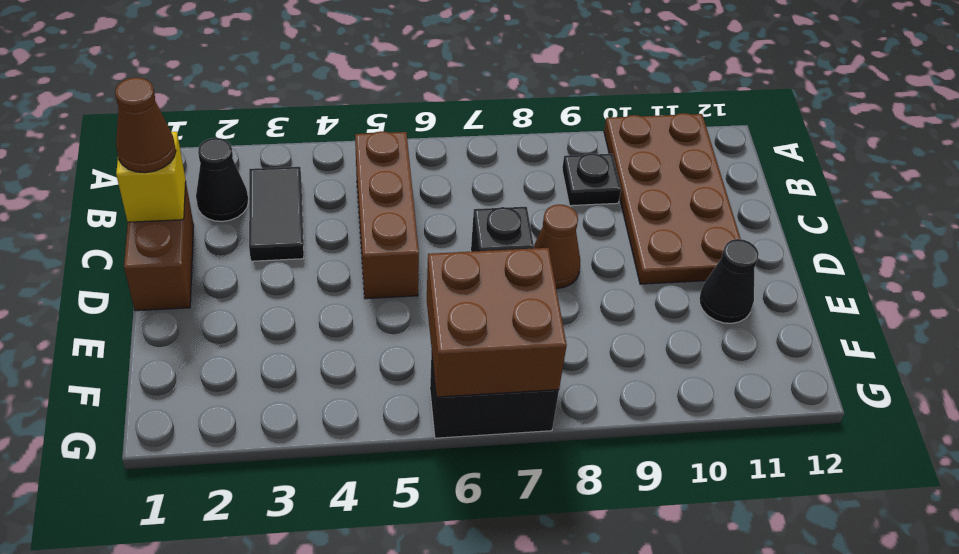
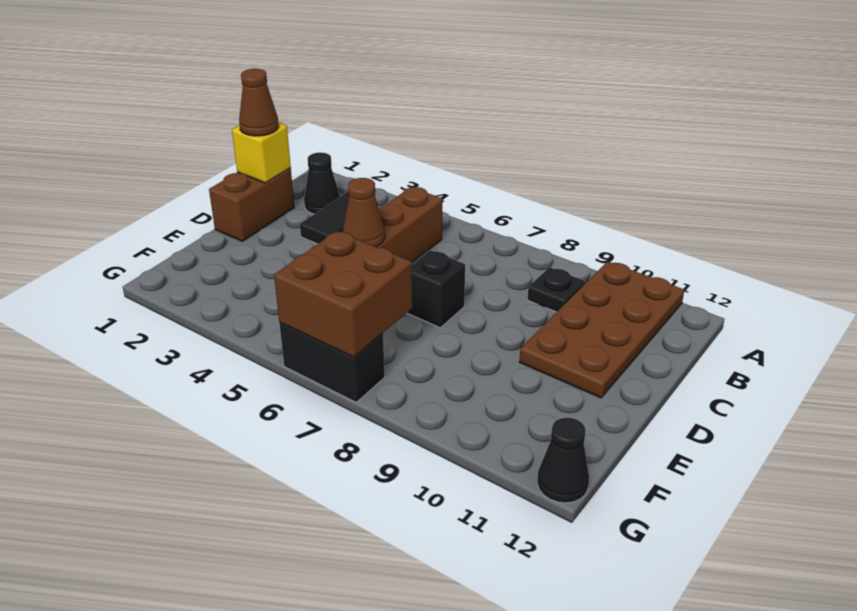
brown cone D8 level 1 -> brown cone D5 level 2
black cone E11 level 1 -> black cone G12 level 1

